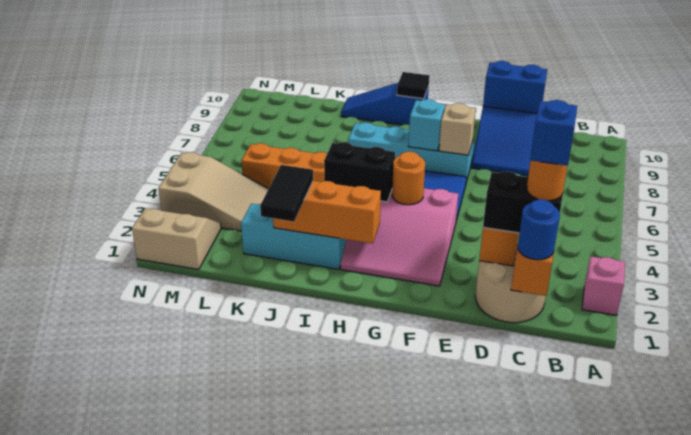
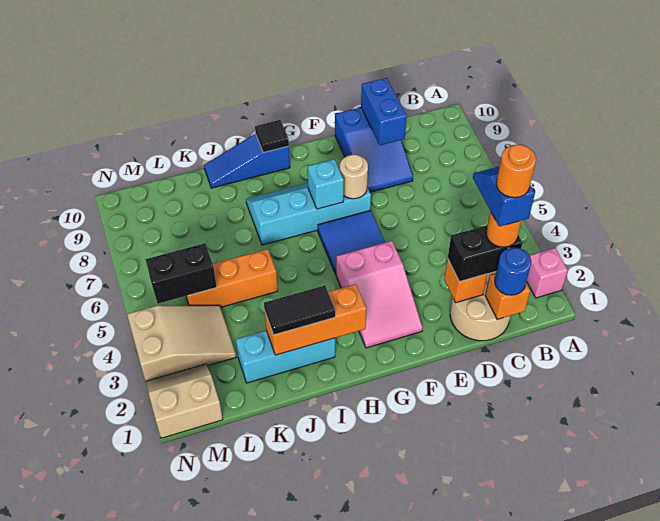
blue brick D10:E10 level 2 -> blue brick D9:D10 level 2
pink slope F2:H4 level 1 top 4 -> pink slope F2:G4 level 1 top 4
tan brick F7 level 2 -> tan round brick F7 level 2
orange round brick G4 level 2 -> orange round brick C2 level 6
black brick H4:I4 level 2 -> black brick L5:M5 level 2
black tile J1:J2 level 3 -> black tile I2:J2 level 3

